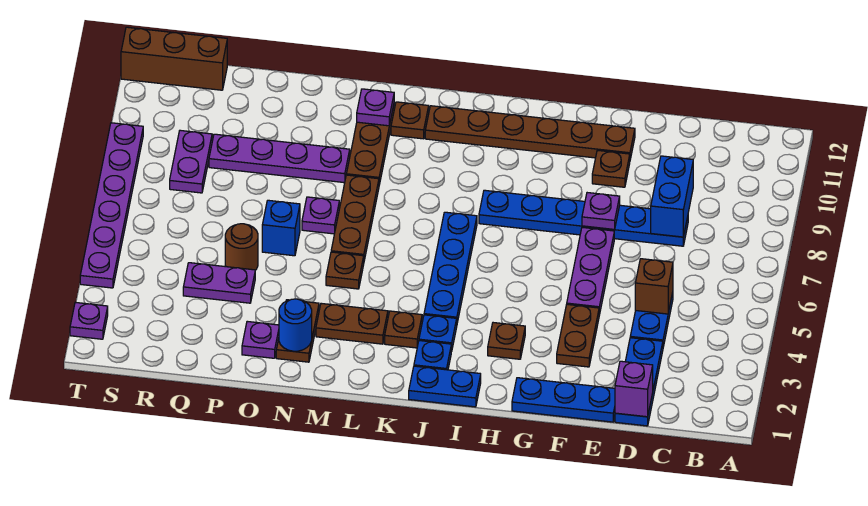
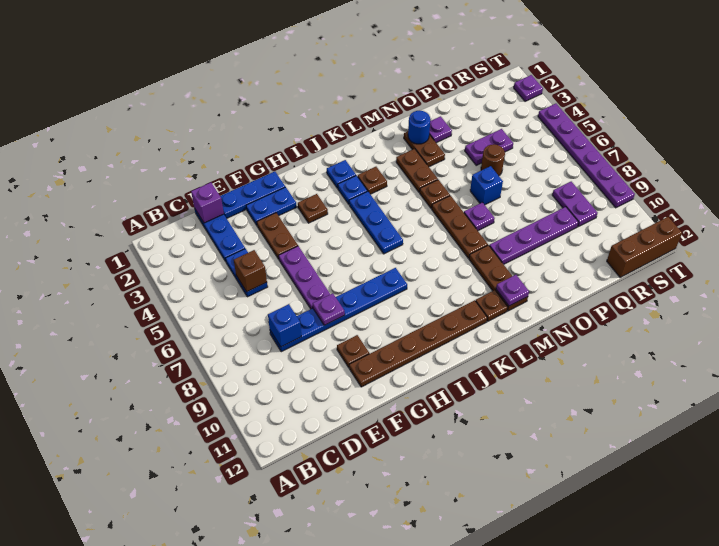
blue brick D8:D9 level 2 -> blue brick D8 level 2
blue plate I1:J1 level 1 -> blue plate F2:G2 level 1
blue plate J4:J7 level 1 -> blue plate J4:J6 level 1
brown plate L3:M3 level 1 -> brown plate M3:M4 level 1

